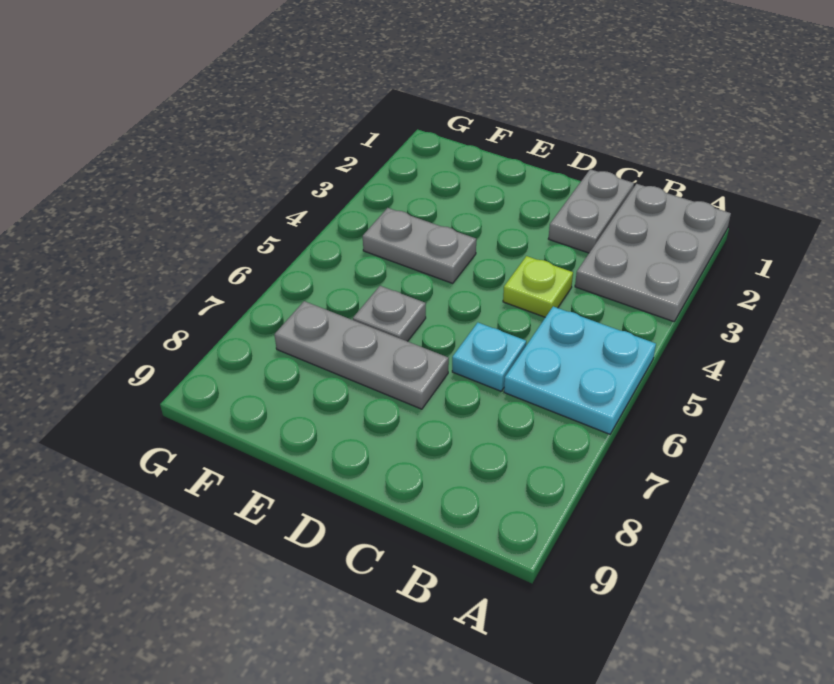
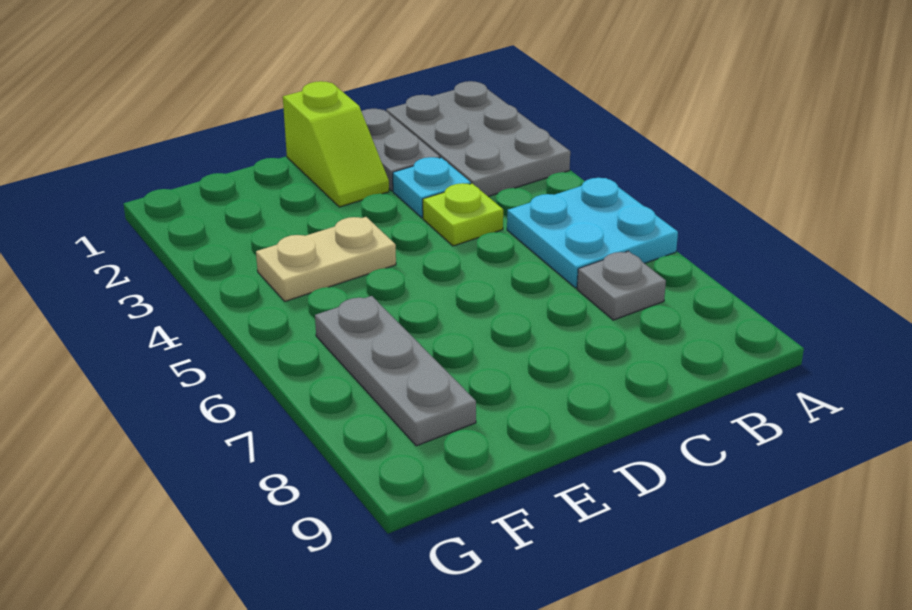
cyan plate C6 level 1 -> cyan plate C3 level 1
none -> lime slope D1:D2 level 1 top 1
grey plate D7:F7 level 1 -> grey plate F6:F8 level 1
grey plate E4:F4 level 1 -> tan plate E4:F4 level 1
grey plate E6 level 1 -> grey plate B7 level 1

